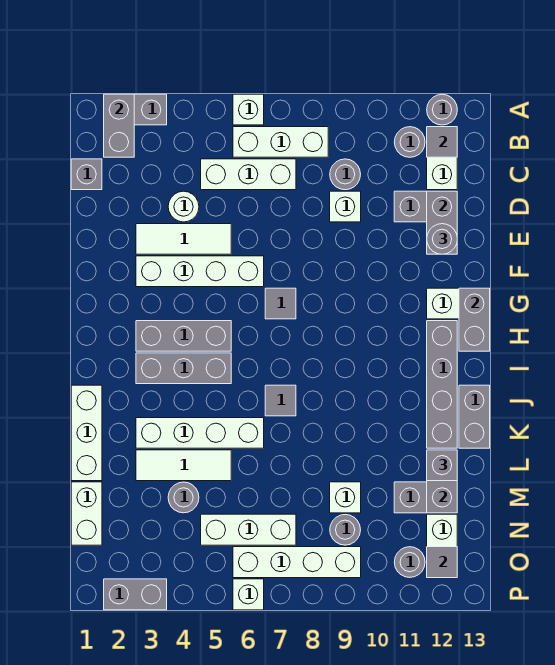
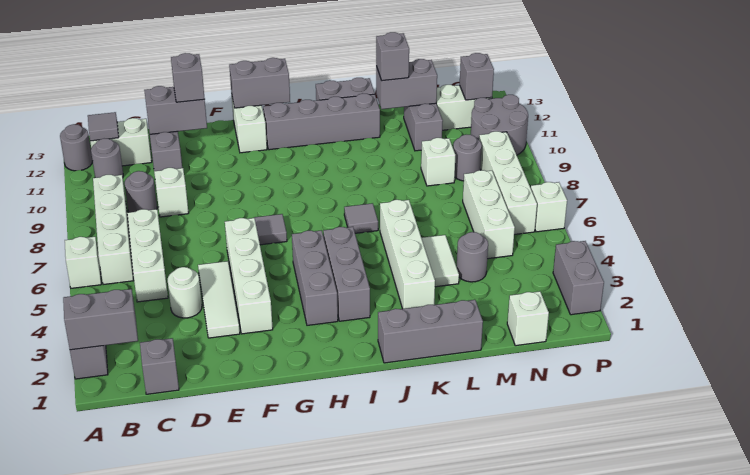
white brick B6:B8 level 1 -> white brick B6:B9 level 1
grey round brick E12 level 3 -> grey brick E12 level 3
white brick J1:L1 level 1 -> grey brick J1:L1 level 1
white tile L3:L5 level 1 -> white tile L4:L5 level 1
white brick M1:N1 level 1 -> white brick N1 level 1
grey round brick O11 level 1 -> grey round brick O10:P11 level 1
grey tile O12 level 2 -> grey brick O12 level 2

